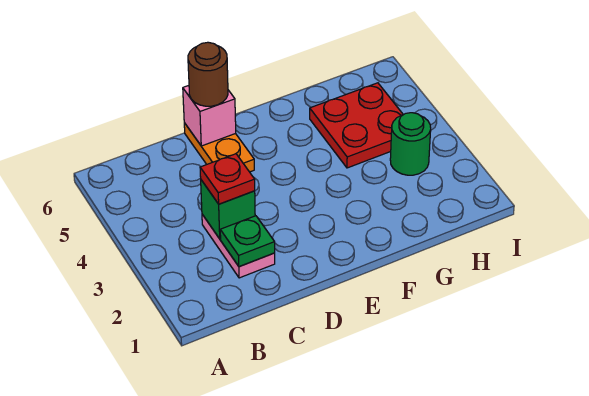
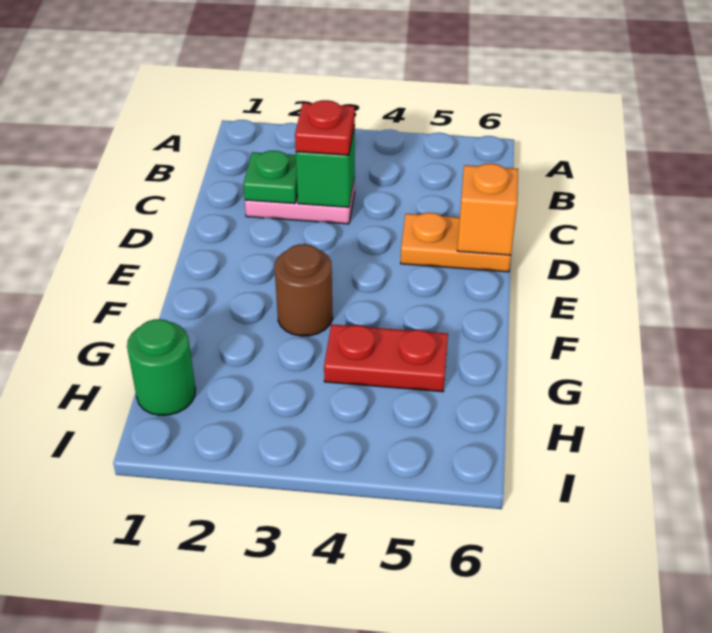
pink brick D6 level 2 -> orange brick D6 level 2
brown round brick D6 level 3 -> brown round brick F3 level 1
red plate G4:H5 level 1 -> red plate G4:G5 level 1
green round brick H3 level 1 -> green round brick H1 level 1

